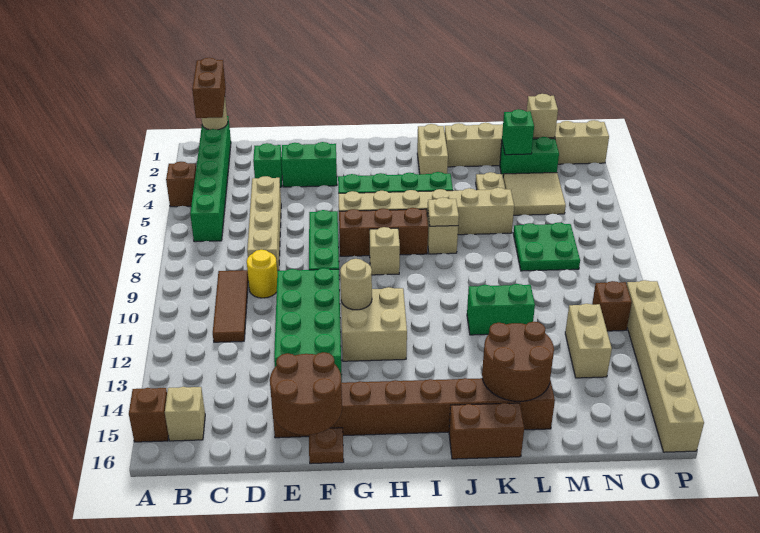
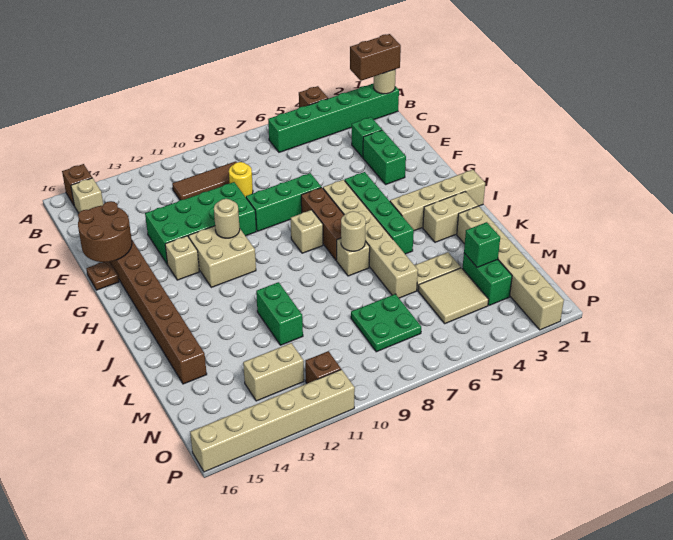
tan brick D5:D8 level 1 -> tan brick I1:I4 level 1
tan plate J7 level 2 -> tan round brick J7 level 2
brown brick J16:K16 level 1 -> none
brown round brick K14:L15 level 2 -> none
tan brick N2 level 2 -> tan brick G13 level 1

